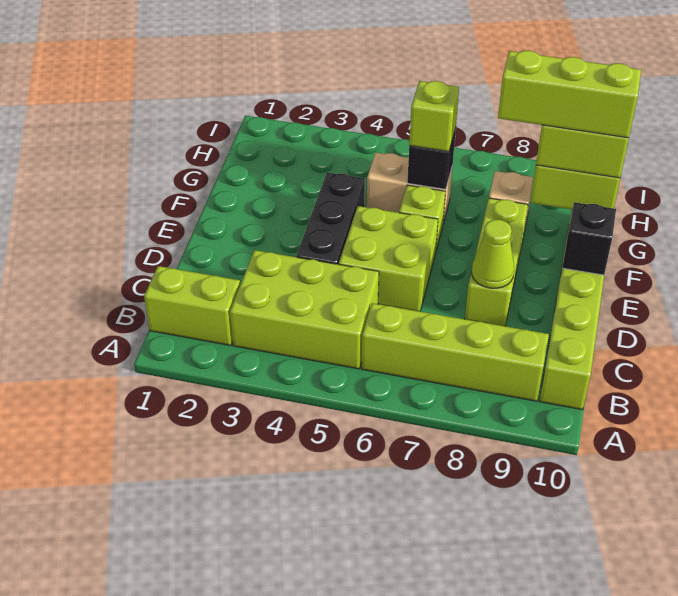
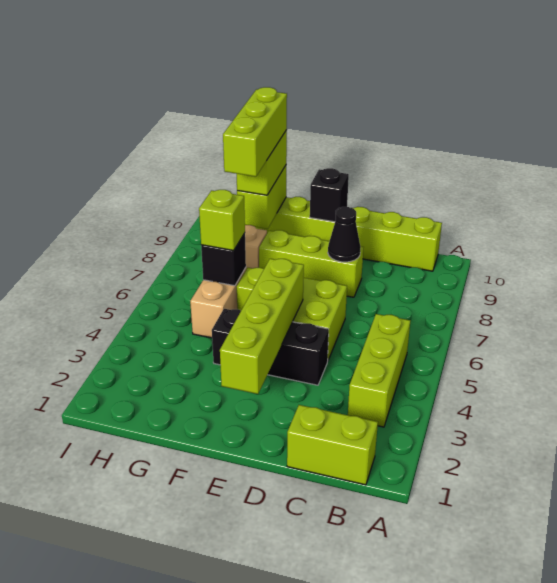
lime brick B1:B2 level 1 -> lime brick B1:C1 level 1
lime brick B3:C5 level 1 -> lime brick B3:B5 level 1
lime brick B6:B9 level 1 -> lime brick E2:E5 level 2
lime cone D8 level 2 -> black cone D8 level 2

